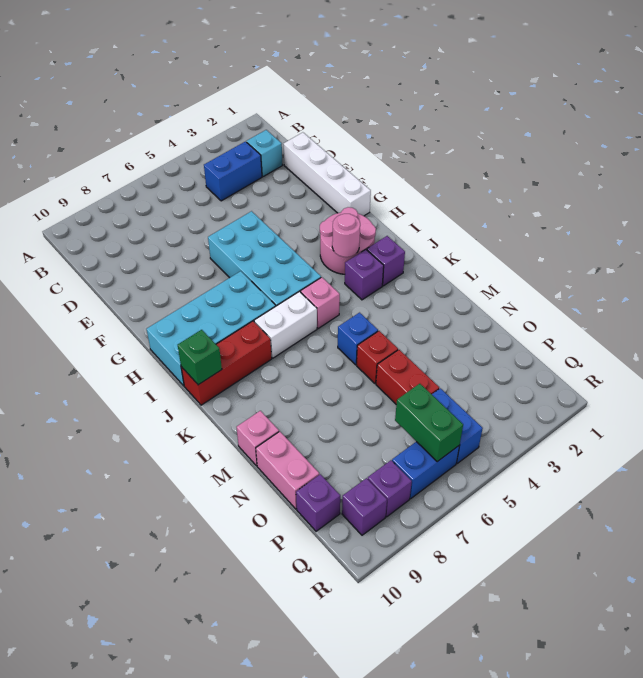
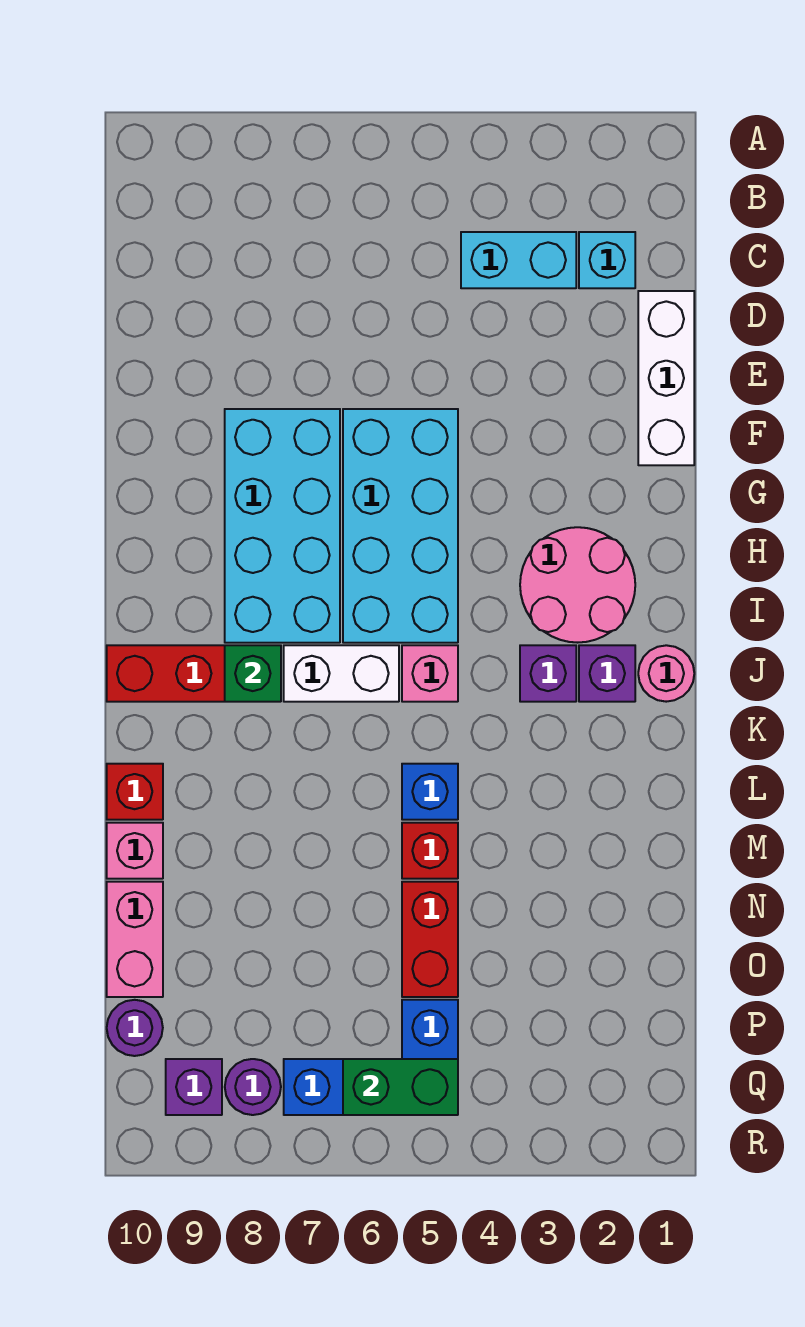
blue brick C3:C4 level 1 -> cyan brick C3:C4 level 1
white brick D1:G1 level 1 -> white brick D1:F1 level 1
cyan brick H7:I10 level 1 -> cyan brick F7:I8 level 1
pink round brick I3 level 2 -> pink round brick J1 level 1
green brick J10 level 2 -> green brick J8 level 2
none -> red brick L10 level 1
green brick P6:Q6 level 2 -> green brick Q5:Q6 level 2
purple brick P10 level 1 -> purple round brick P10 level 1
purple brick Q8 level 1 -> purple round brick Q8 level 1

